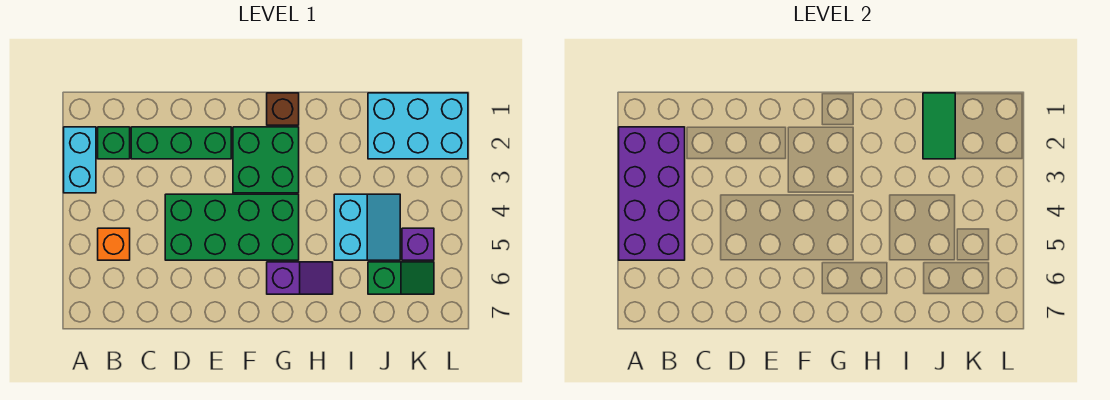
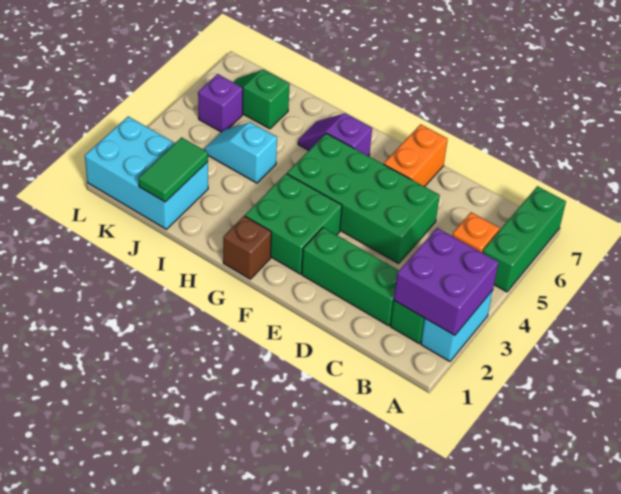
purple brick A2:B5 level 2 -> purple brick A2:B3 level 2
none -> green brick A5:A7 level 1
none -> orange brick E6:E7 level 1
cyan slope I4:J5 level 1 top I -> cyan slope I4:J4 level 1 top I

